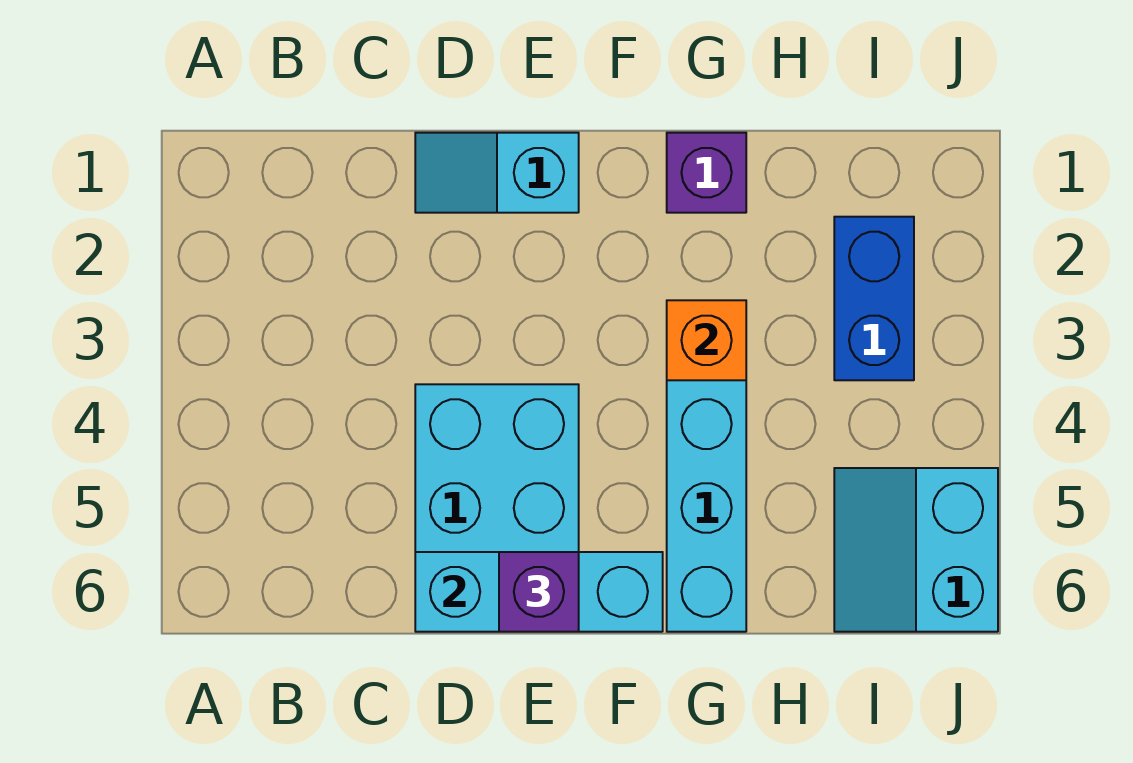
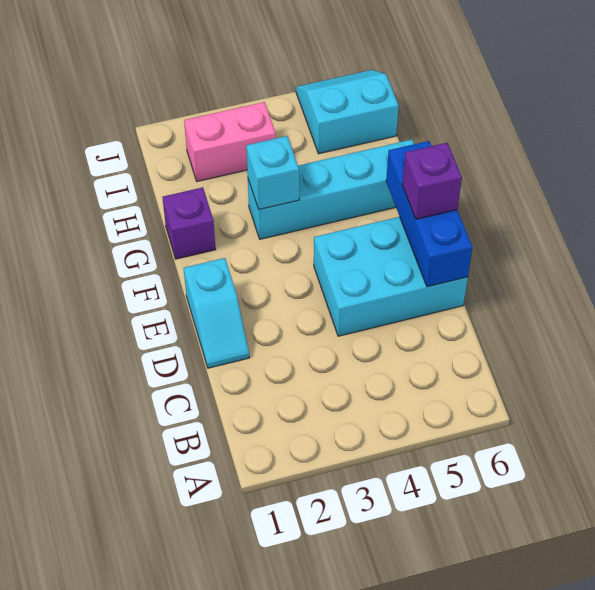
cyan brick D6:F6 level 2 -> blue brick D6:F6 level 2
orange brick G3 level 2 -> cyan brick G3 level 2
blue brick I2:I3 level 1 -> pink brick I2:I3 level 1
cyan slope I5:J6 level 1 top J -> cyan slope I5:J6 level 1 top I

